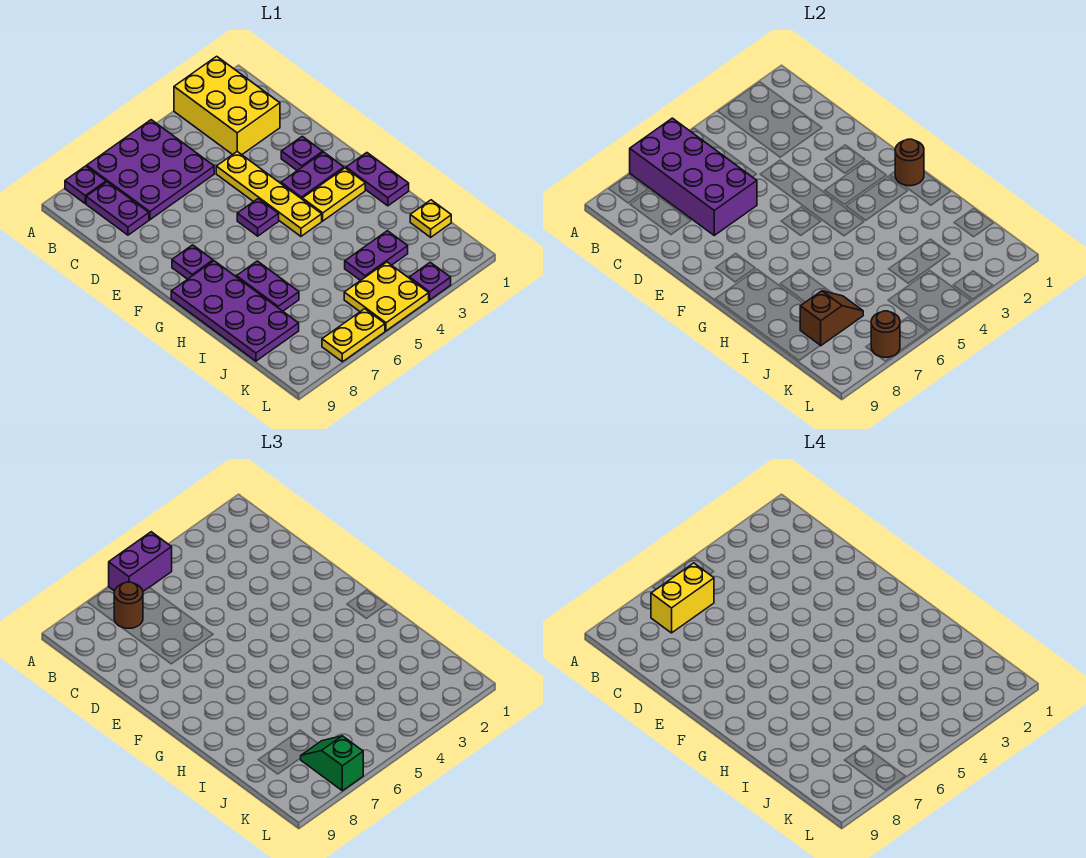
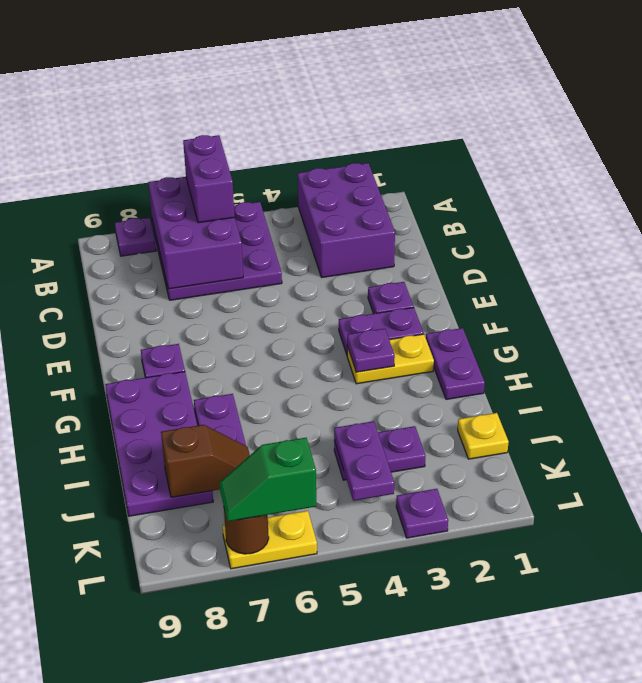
yellow brick A2:C3 level 1 -> purple brick A2:C3 level 1
purple brick A5:A6 level 3 -> purple brick A6:B6 level 3
purple brick A6:D7 level 2 -> purple brick A6:C7 level 2
yellow brick B6:B7 level 4 -> none
brown round brick B7 level 3 -> none
purple plate B8:C8 level 1 -> purple plate J4:K4 level 2
yellow plate D4:G4 level 1 -> none
purple plate F5 level 1 -> purple plate G3 level 2
brown round brick G1 level 2 -> none
yellow plate K4:L5 level 1 -> none
green slope K7:L7 level 3 top L -> green slope L6:L7 level 3 top 6

